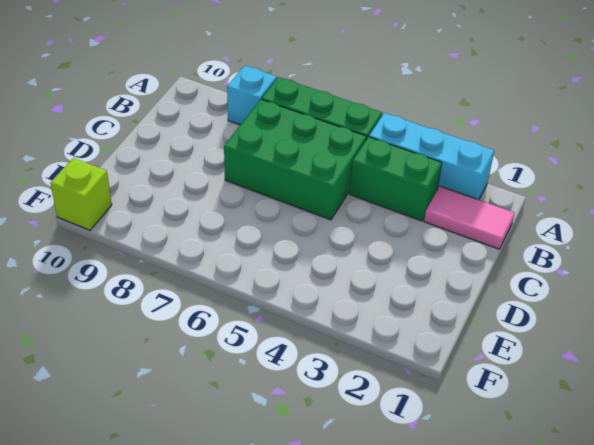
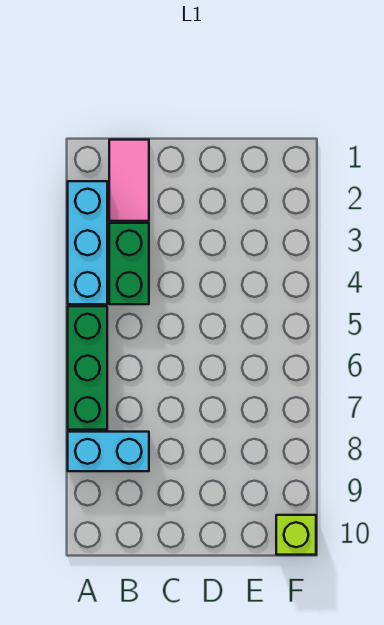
cyan brick A8 level 1 -> cyan brick A8:B8 level 1
green brick B5:C7 level 1 -> none

